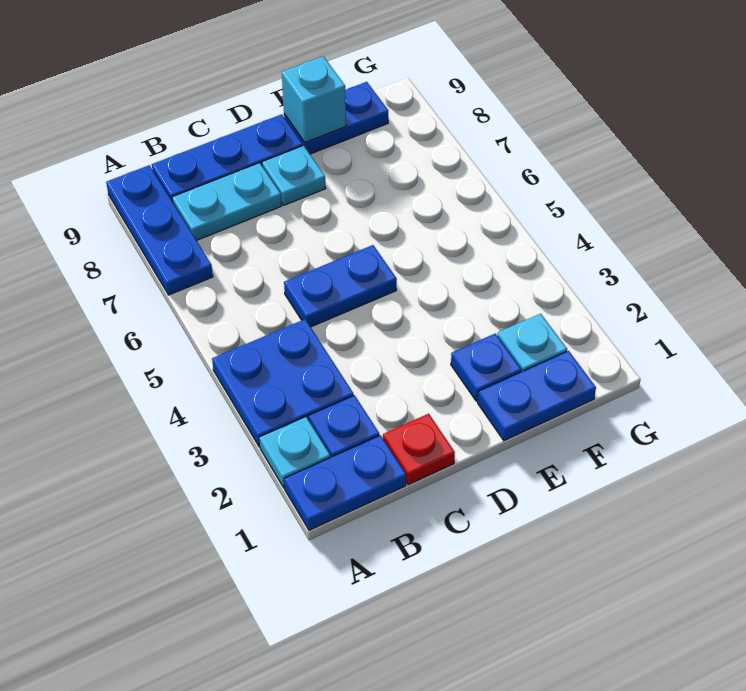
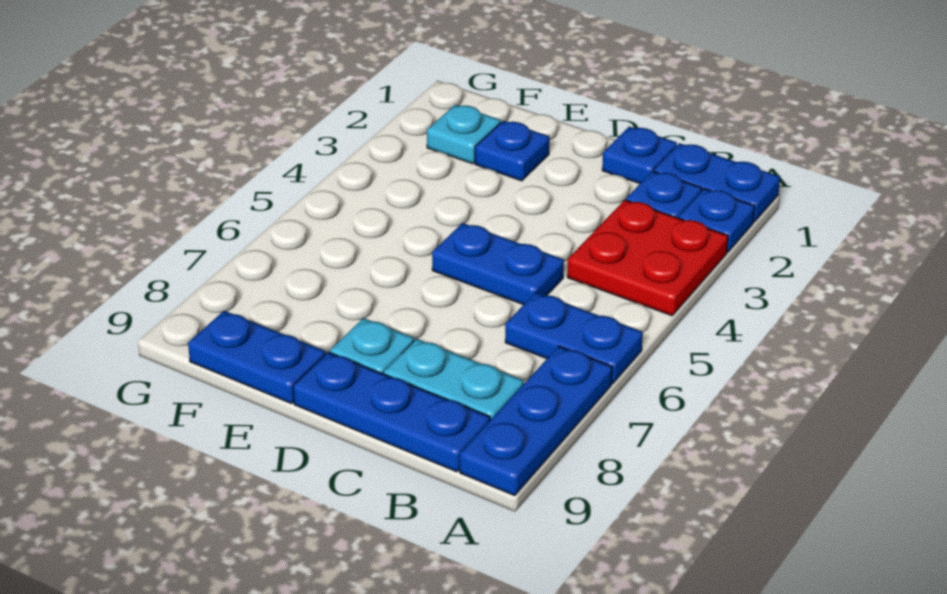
cyan plate A2 level 1 -> blue plate A2 level 1
blue plate A3:B4 level 1 -> red plate A3:B4 level 1
red plate C1 level 1 -> blue plate C1 level 1
blue plate E1:F1 level 1 -> blue plate A6:B6 level 1
cyan brick E9 level 2 -> none

